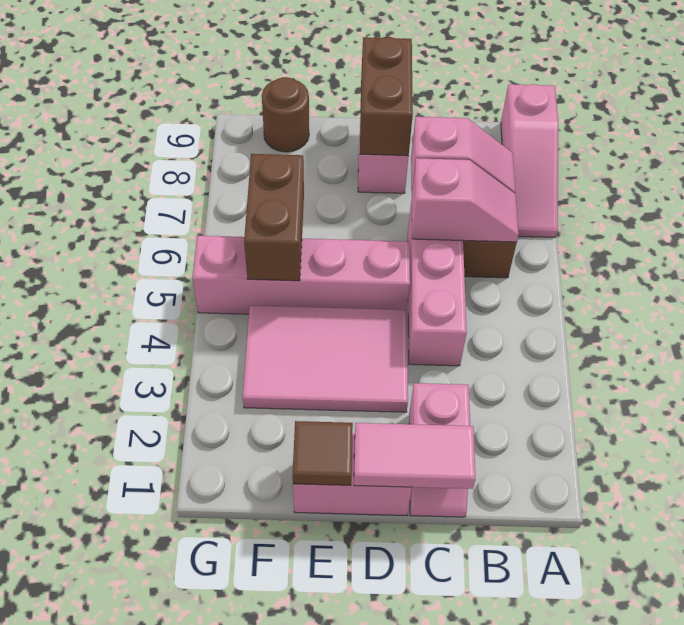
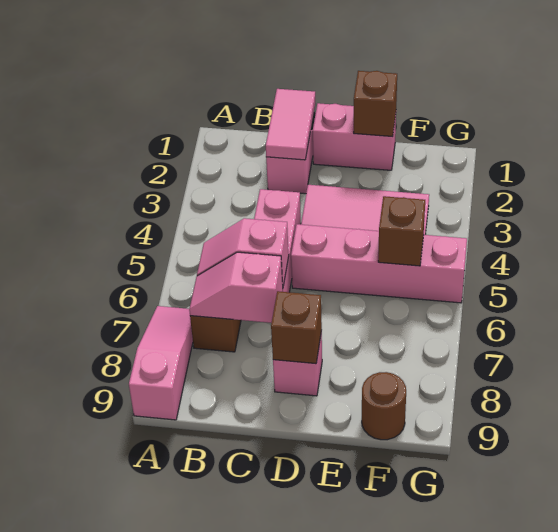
pink tile C1:D1 level 2 -> pink tile C1:C2 level 2
brown brick D8:D9 level 2 -> brown brick D8 level 2
brown tile E1 level 2 -> brown brick E1 level 2
brown brick F5:F6 level 2 -> brown brick F5 level 2

